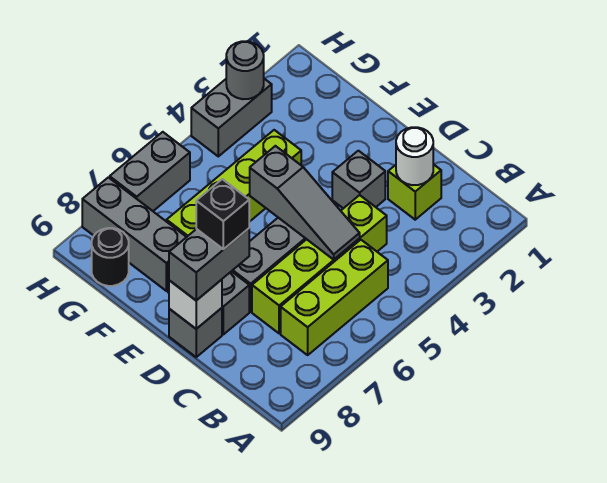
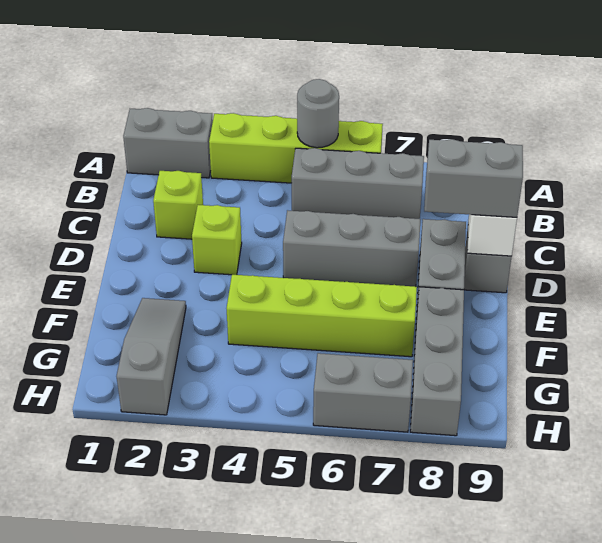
lime brick B5:B7 level 1 -> grey brick B5:B7 level 1
white round brick C2 level 2 -> none
lime brick C4:C7 level 1 -> lime brick A3:A6 level 1
grey slope C5:E5 level 2 top E -> grey slope F2:H2 level 1 top H
grey brick D3 level 1 -> lime brick D3 level 1
black brick D8 level 4 -> none
black round brick G9 level 1 -> none
grey brick H3:H4 level 1 -> grey brick A1:A2 level 1
grey round brick H3 level 2 -> grey round brick A5 level 2

